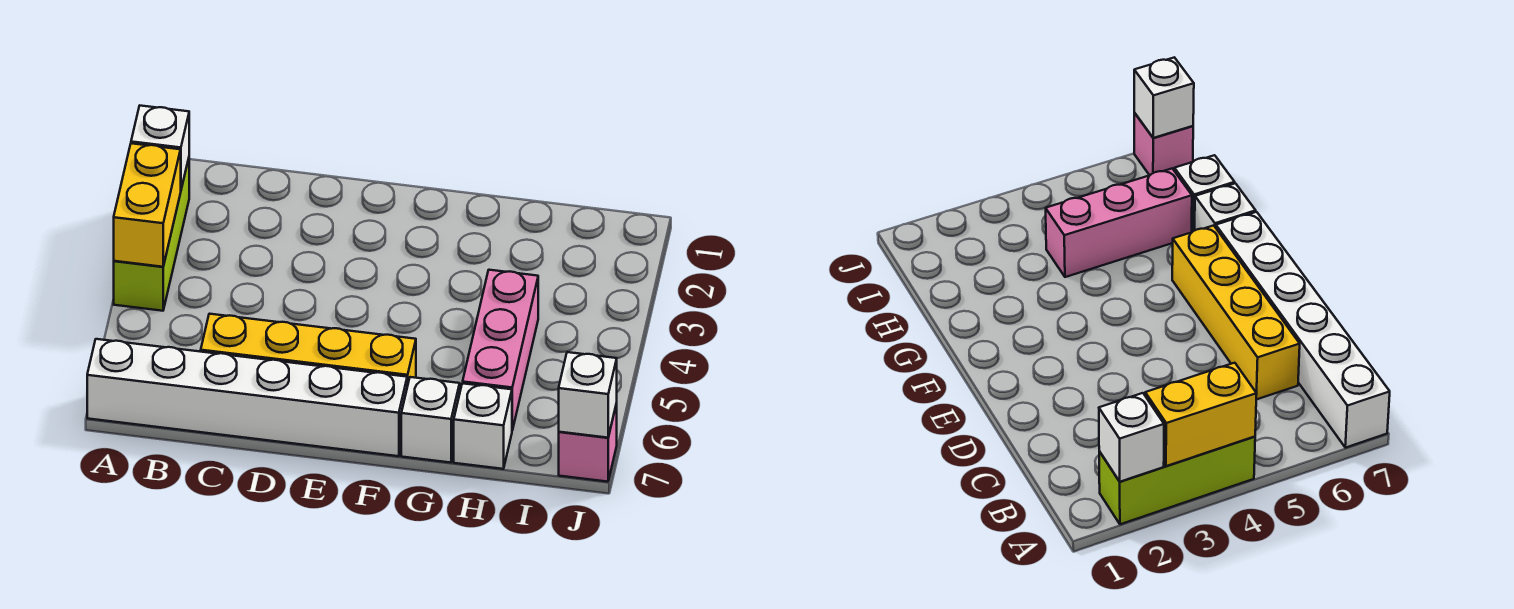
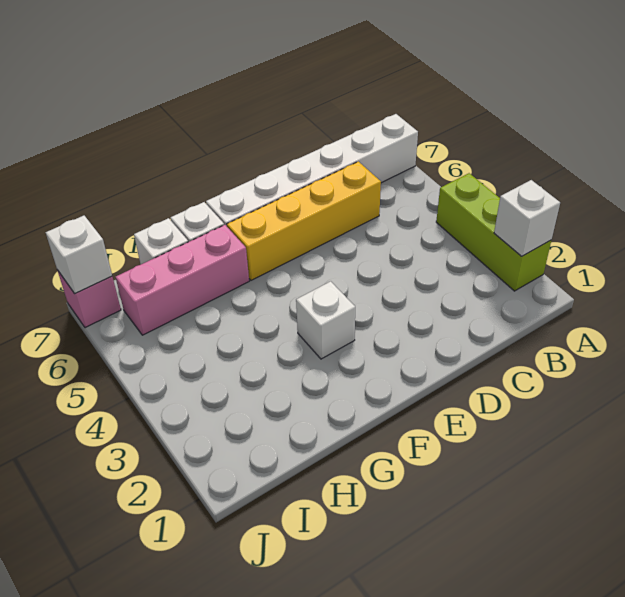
yellow brick A3:A4 level 2 -> none
none -> white brick F3 level 1
pink brick H4:H6 level 1 -> pink brick G6:I6 level 1

